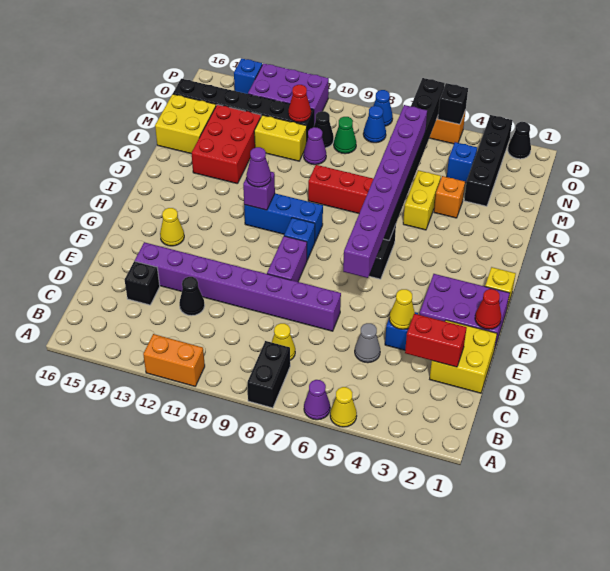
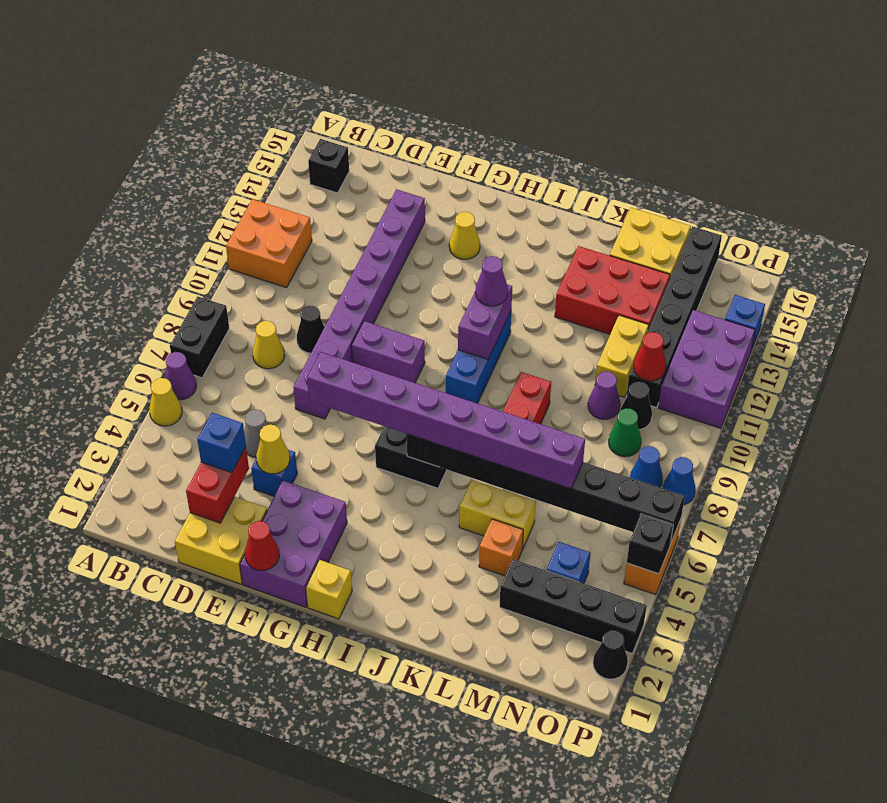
black brick A8:B8 level 1 -> black brick A7:A8 level 1
orange brick A11:A12 level 1 -> orange brick A11:B12 level 1
black cone D12 level 1 -> black cone D9 level 1
black brick D14 level 1 -> black brick B15 level 1
blue brick H9 level 1 -> blue brick D3 level 3
purple brick I11 level 2 -> purple brick I10:I11 level 2

